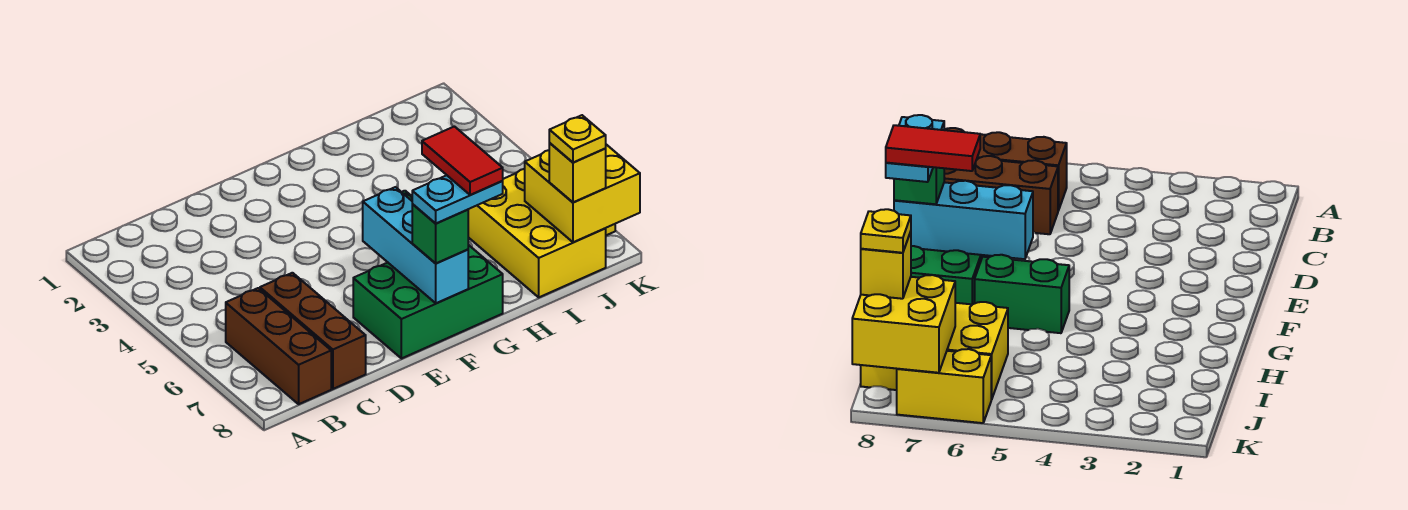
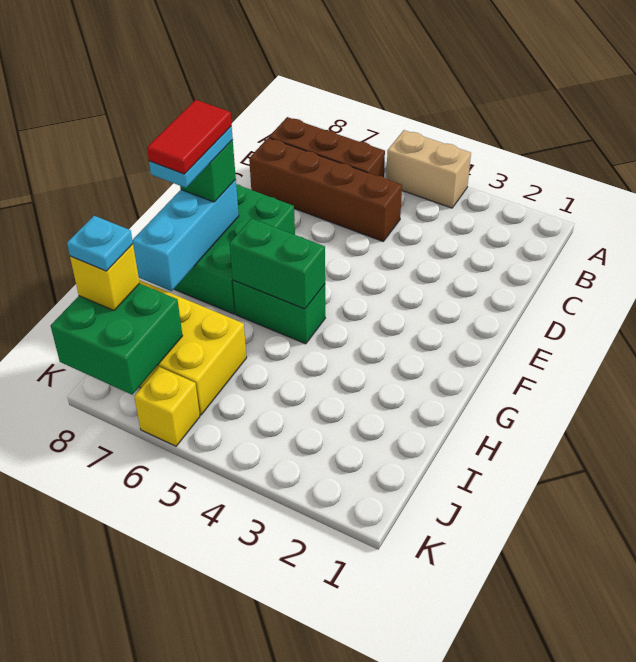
none -> tan brick A4:A5 level 1
brown brick C6:C8 level 1 -> brown brick C5:C8 level 1
cyan brick F6:F8 level 2 -> cyan brick F8:H8 level 2
none -> green brick G5:G6 level 2
red tile G7:G8 level 5 -> red tile F8:G8 level 5
yellow brick J7:K8 level 2 -> green brick J7:K8 level 2
yellow plate J8 level 4 -> cyan plate J8 level 4
yellow brick K6:K7 level 1 -> yellow brick K6 level 1

